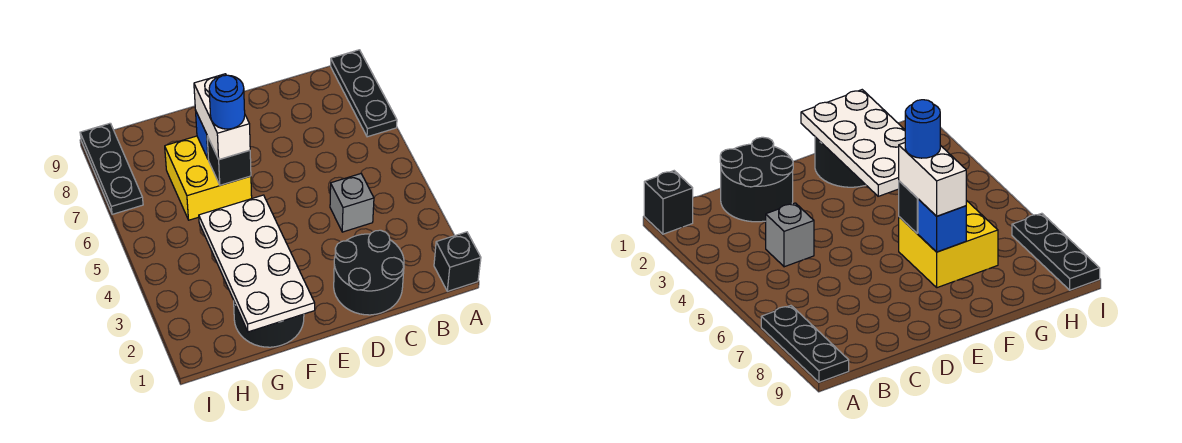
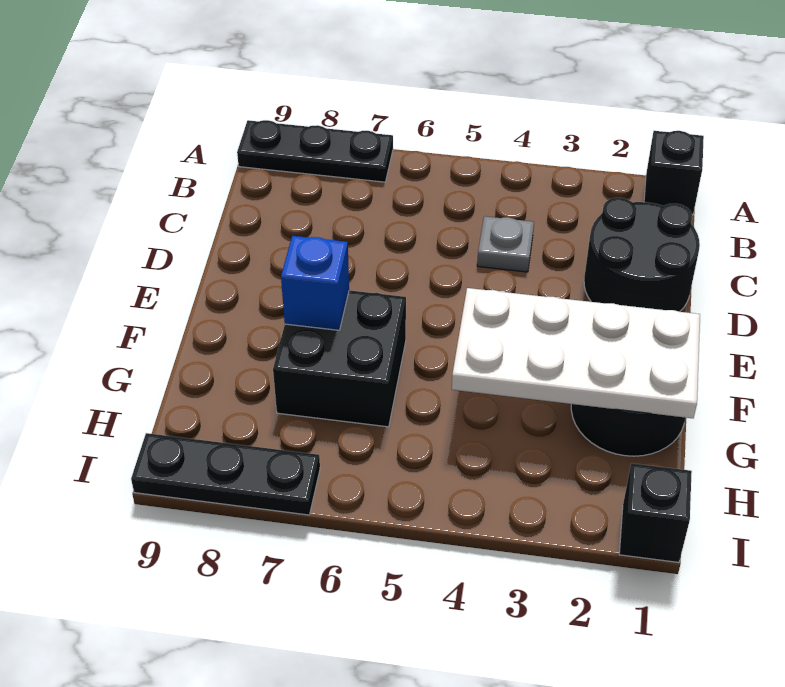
grey brick C4 level 1 -> grey plate C4 level 1
yellow brick F6:G7 level 1 -> black brick F6:G7 level 1
black brick F6 level 2 -> black brick I1 level 1
white brick F6:F7 level 3 -> none
blue round brick F6 level 4 -> none

